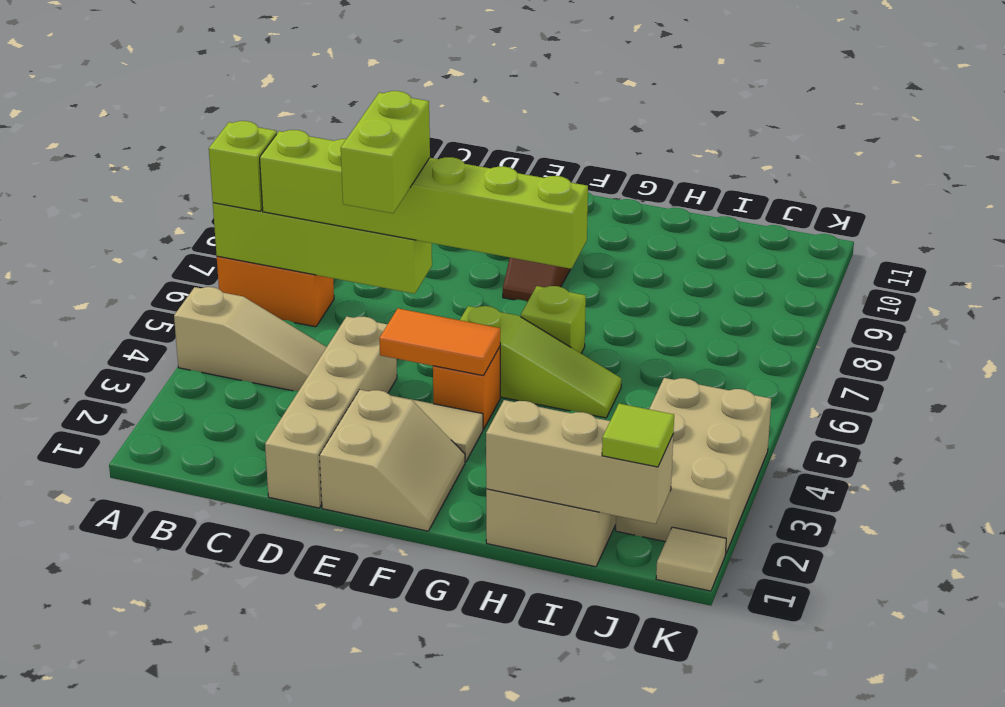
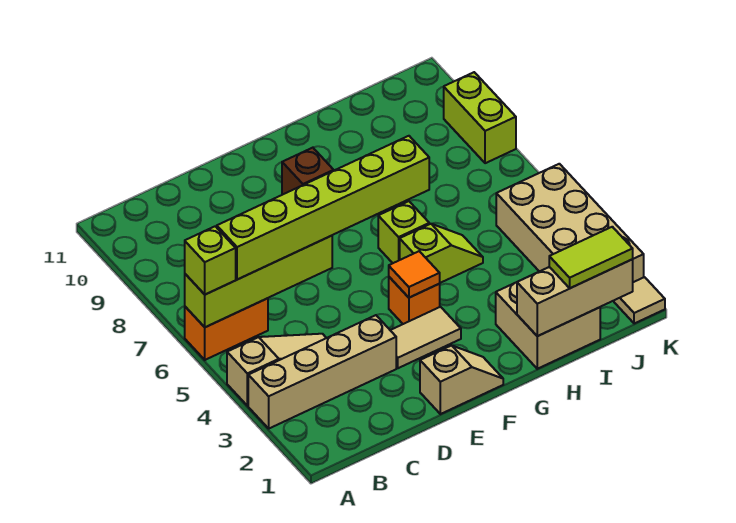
tan brick D1:D4 level 1 -> tan brick A3:D3 level 1
lime brick D5:D6 level 4 -> lime brick K8:K9 level 1
tan slope E1:F2 level 1 top E -> tan slope E1:F1 level 1 top E
orange tile E4:F4 level 2 -> orange tile F4 level 2
lime slope F5:H5 level 1 top F -> lime slope G5:H5 level 1 top G
lime tile J1 level 3 -> lime tile I1:J1 level 3
tan brick J2:K4 level 1 -> tan brick J2:K5 level 1

